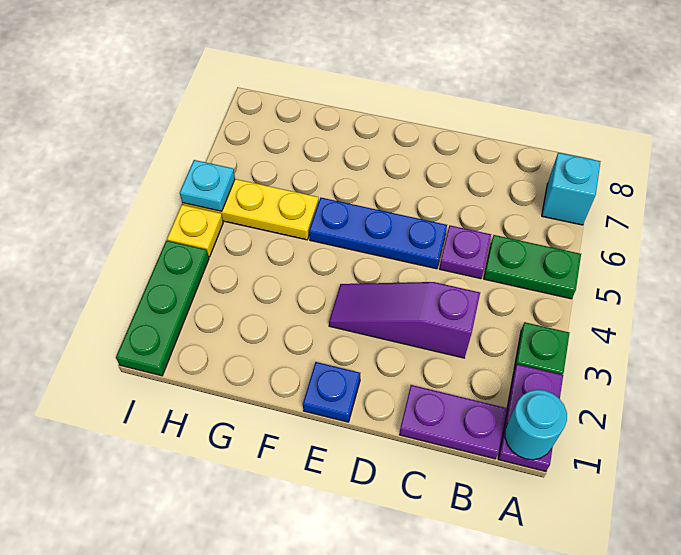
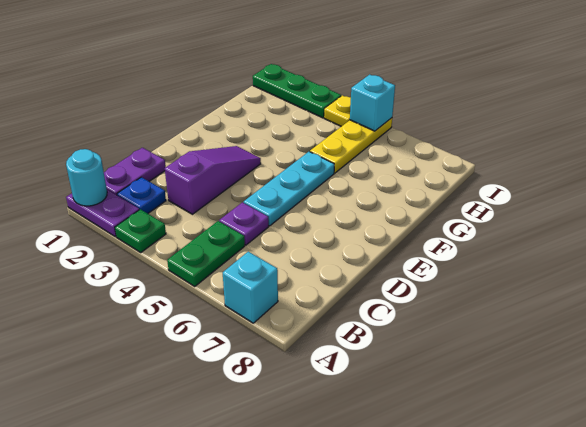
blue plate D5:F5 level 1 -> cyan plate D5:F5 level 1
blue plate E1 level 1 -> blue plate B2 level 1
cyan plate I5 level 2 -> cyan brick I5 level 2

